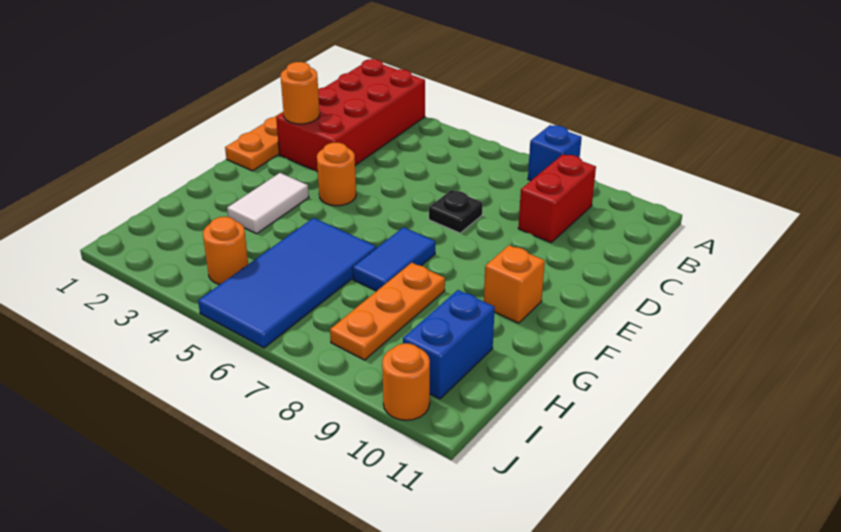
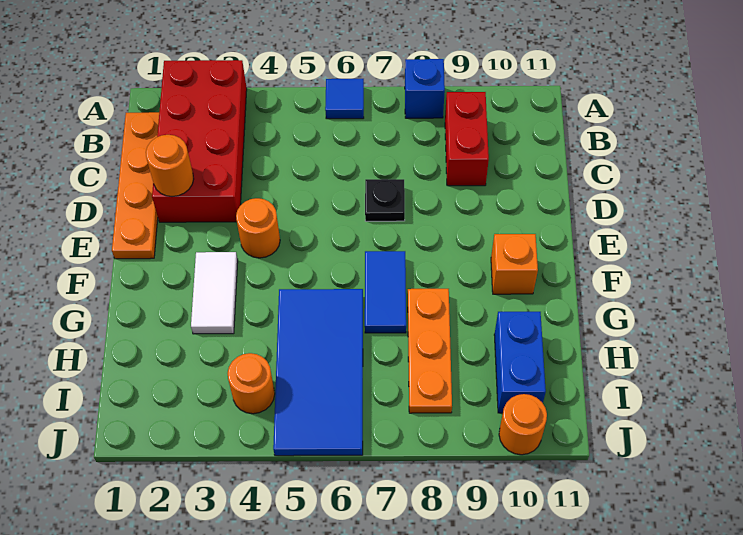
none -> blue tile A6 level 1

